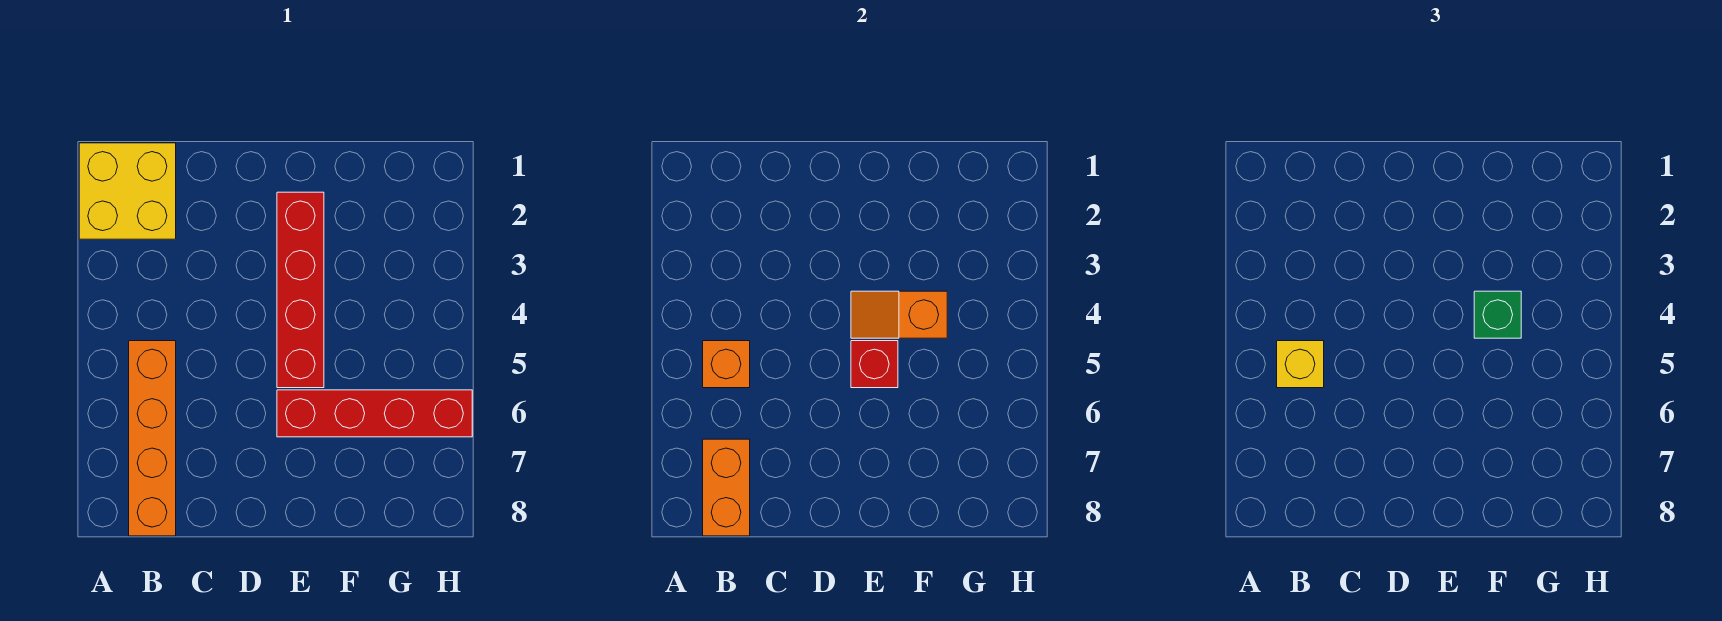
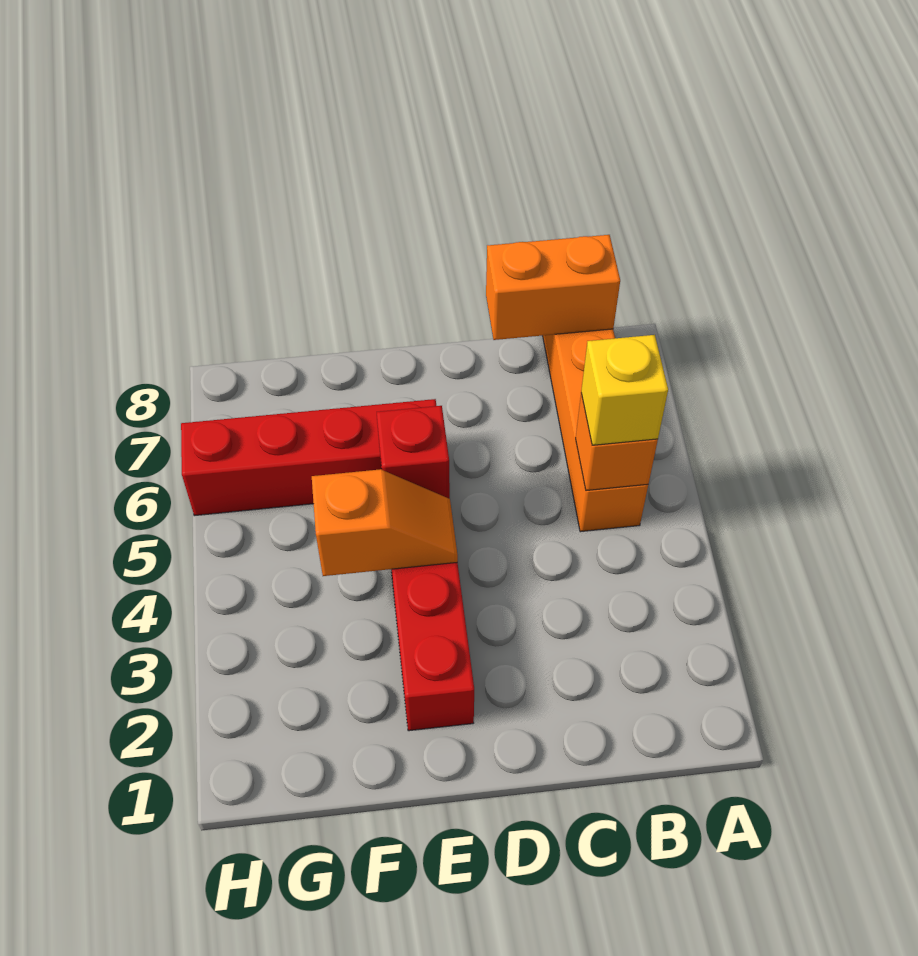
yellow brick A1:B2 level 1 -> none
orange brick B7:B8 level 2 -> orange brick B8:C8 level 2
green brick F4 level 3 -> none

